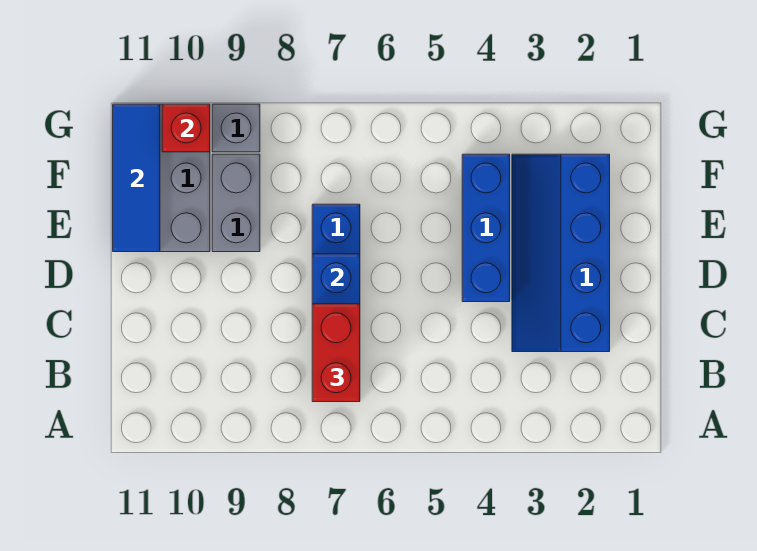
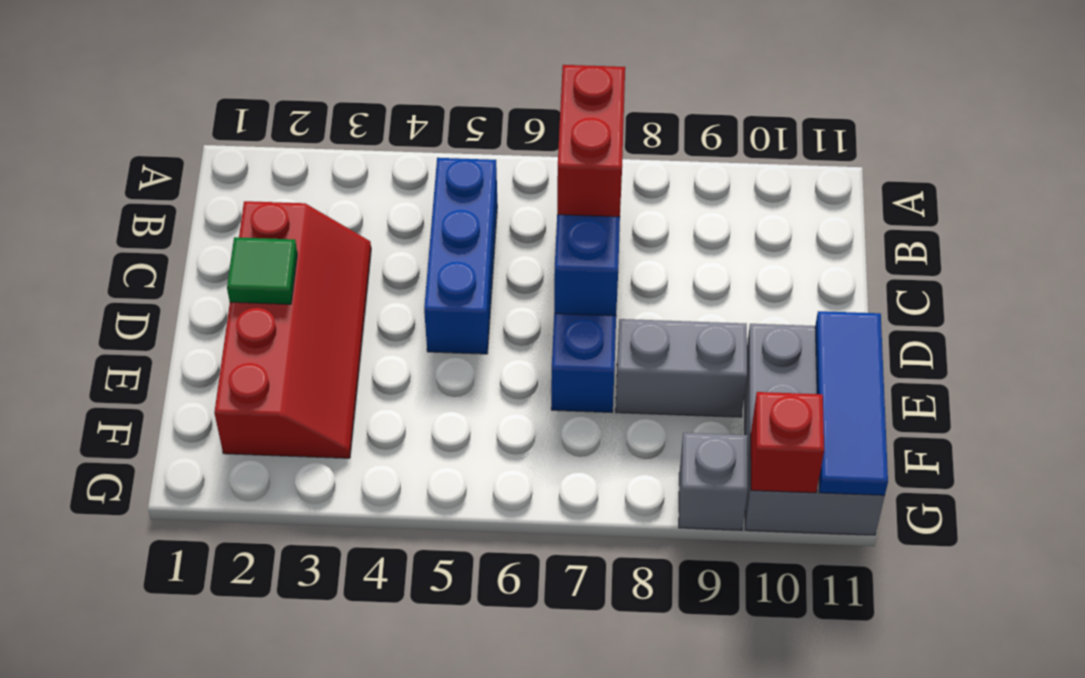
blue slope C2:F3 level 1 top 2 -> red slope C2:F3 level 1 top 2
none -> green tile D2 level 2
blue brick D4:F4 level 1 -> blue brick B5:D5 level 1
grey brick E9:F9 level 1 -> grey brick E8:E9 level 1

